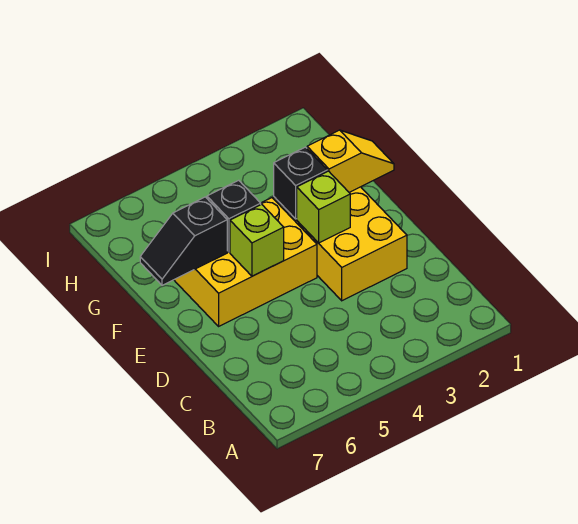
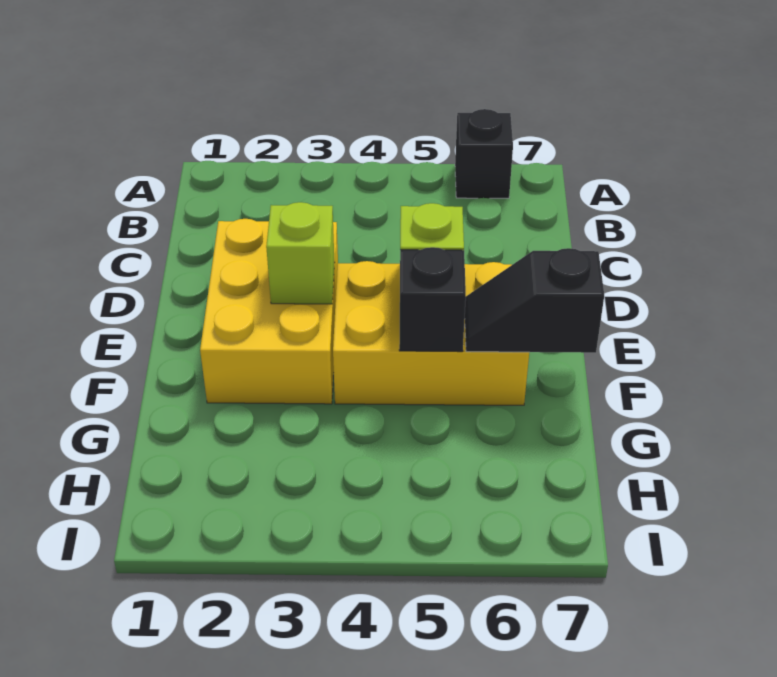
yellow slope F1:F2 level 2 top 2 -> none
black brick F3 level 2 -> black brick A6 level 1
black slope F6:F7 level 2 top 6 -> black slope F6:F7 level 2 top 7

